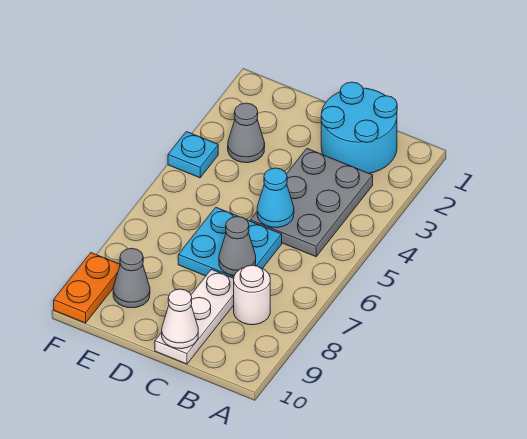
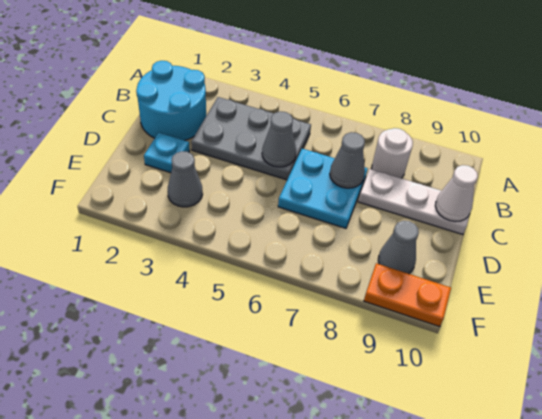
cyan cone C5 level 2 -> grey cone C5 level 2
cyan plate F4 level 1 -> cyan plate D2 level 1

